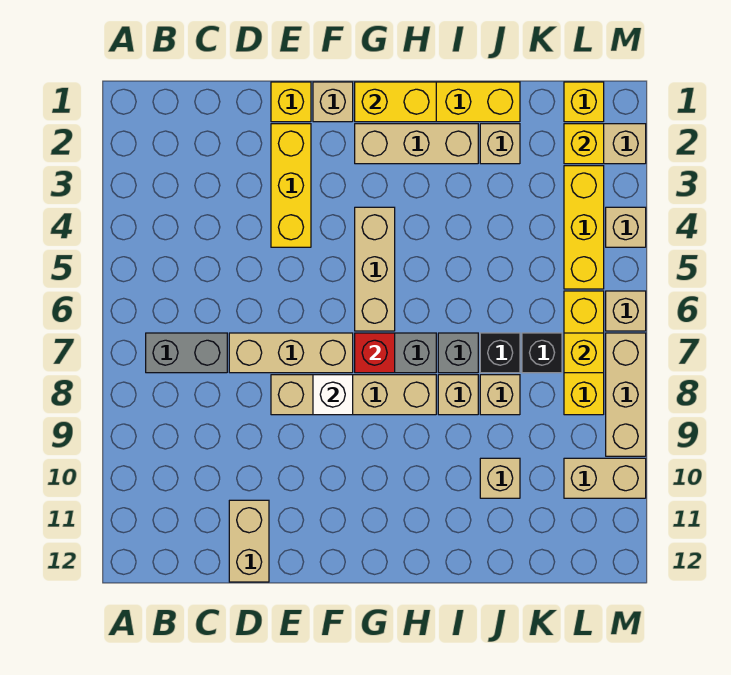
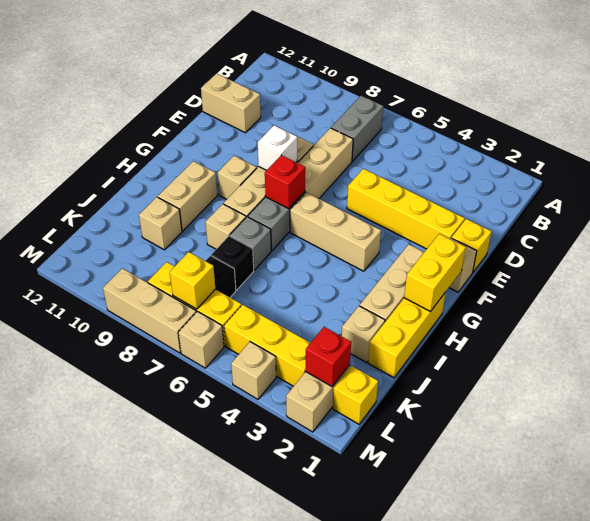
yellow brick E2:E4 level 1 -> yellow brick E2:E5 level 1
tan brick J8 level 1 -> tan brick G9 level 1
yellow brick L2 level 2 -> red brick L2 level 2
tan brick L10:M10 level 1 -> tan brick H10:I10 level 1

